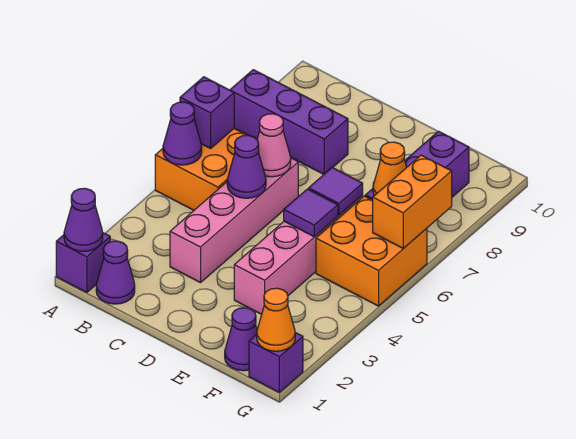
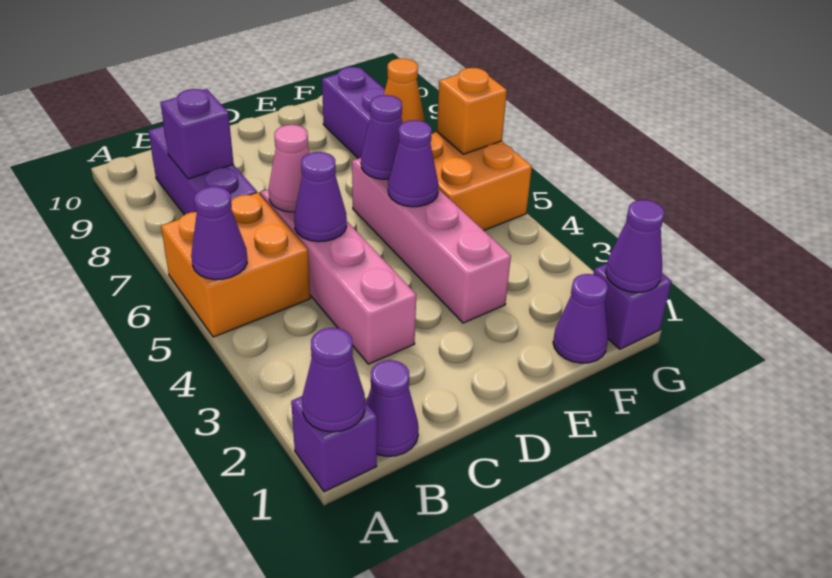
purple brick A6 level 2 -> purple brick B8 level 2
purple brick A8:C8 level 1 -> purple brick B7:B9 level 1
purple tile E5 level 2 -> purple cone E5 level 2
purple tile E6 level 2 -> purple cone E6 level 2
orange cone G1 level 2 -> purple cone G1 level 2
orange brick G6:G7 level 2 -> orange brick G6 level 2

